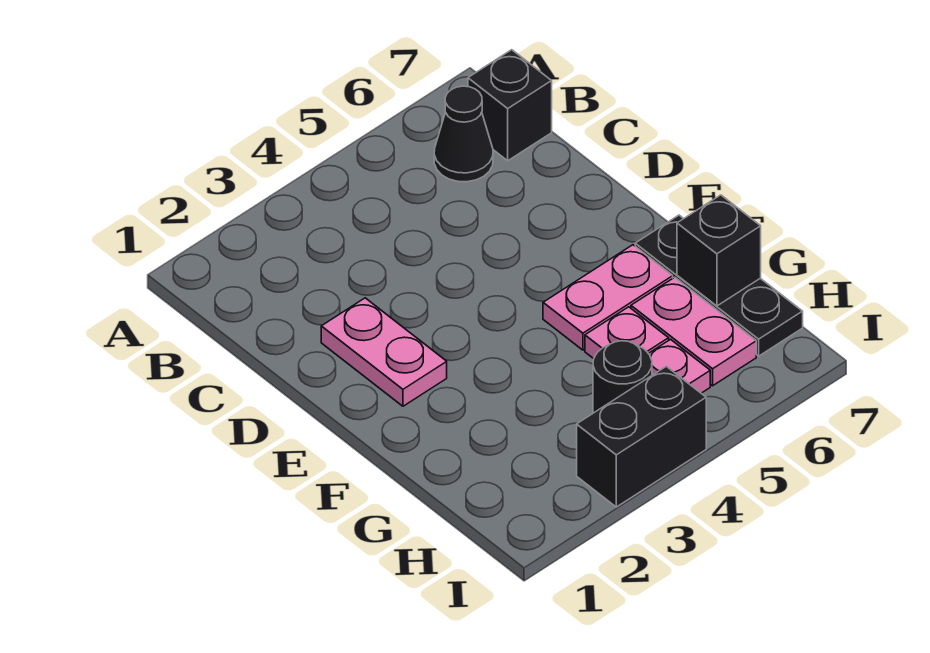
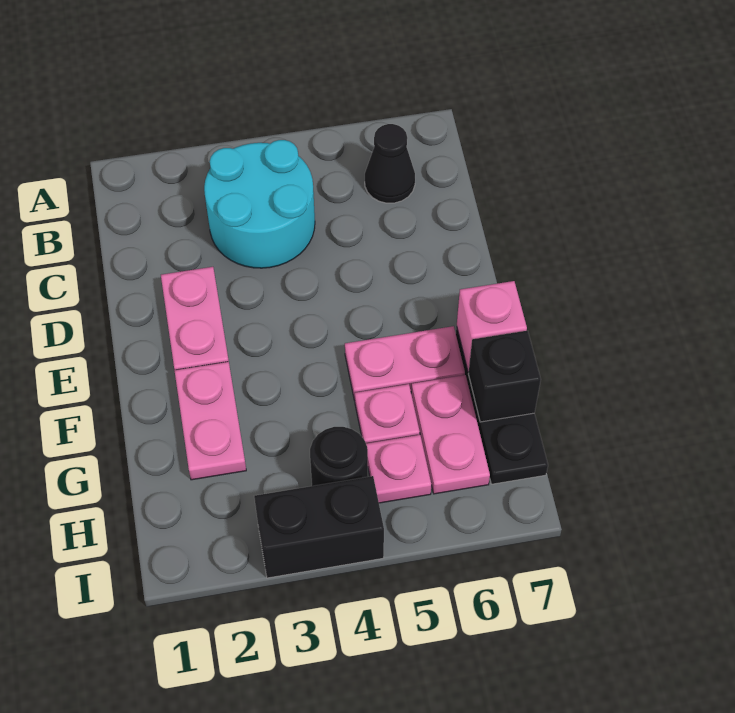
none -> cyan round brick B3:C4 level 1
black brick B7 level 1 -> none
none -> pink plate F2:G2 level 1
none -> pink brick F7 level 2

